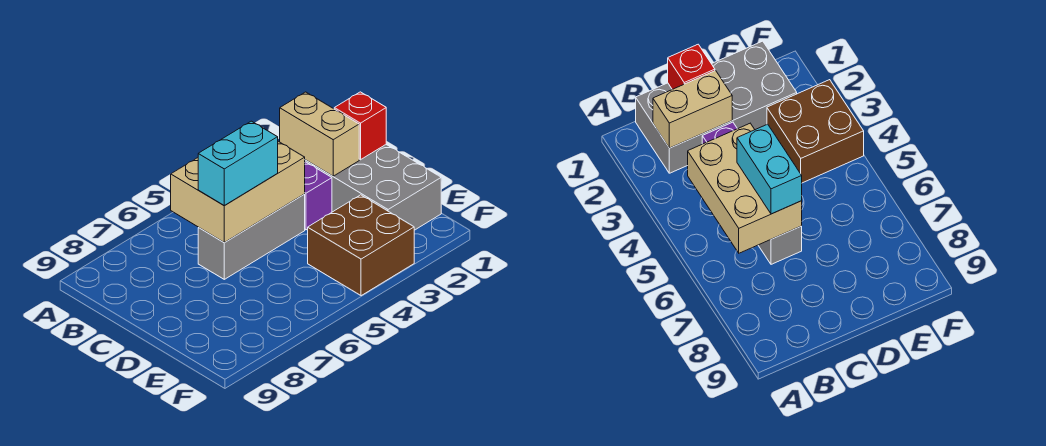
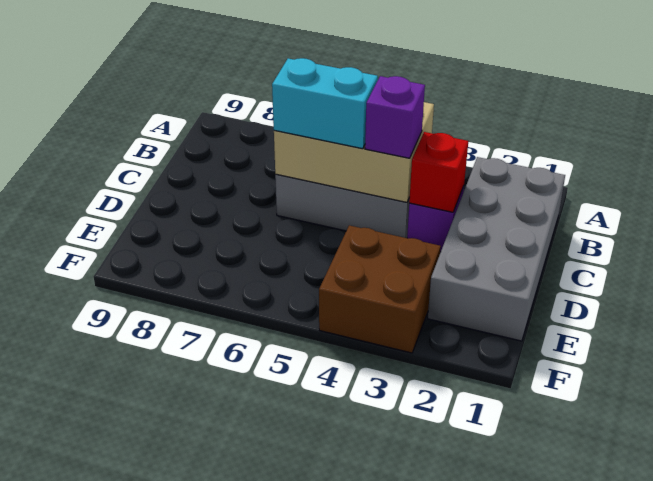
tan brick B2:C2 level 2 -> none
red brick C1 level 2 -> red brick C3 level 2
none -> purple brick C4 level 3

